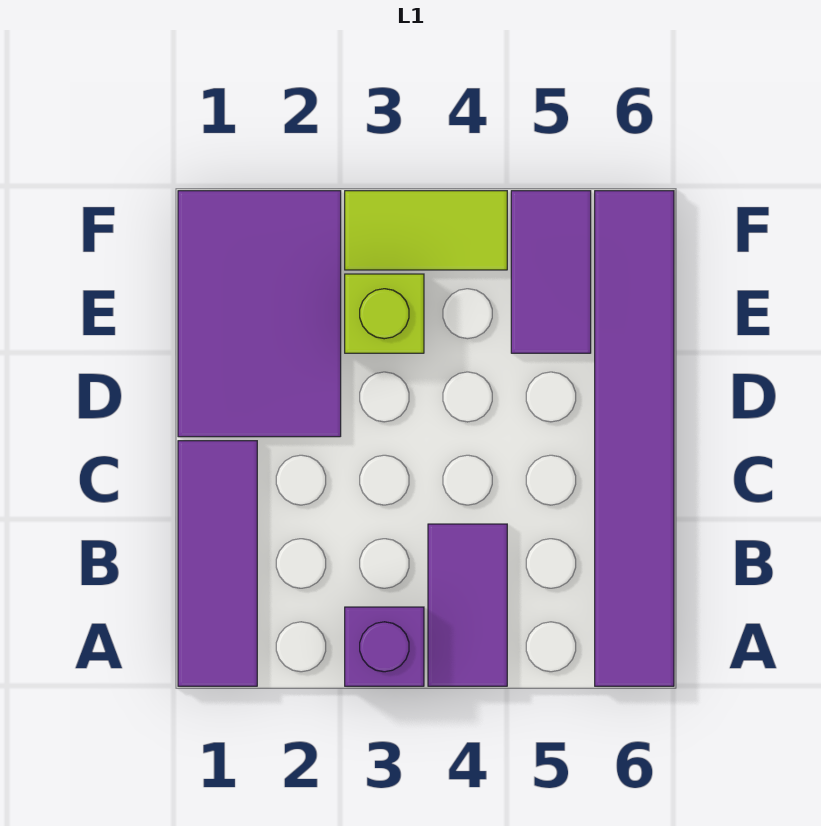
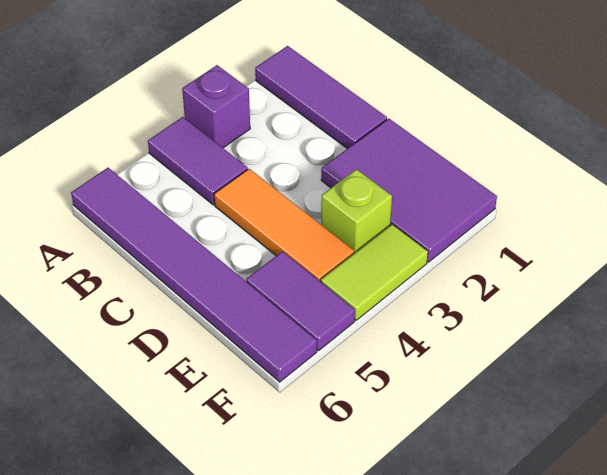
none -> orange tile C4:E4 level 1

